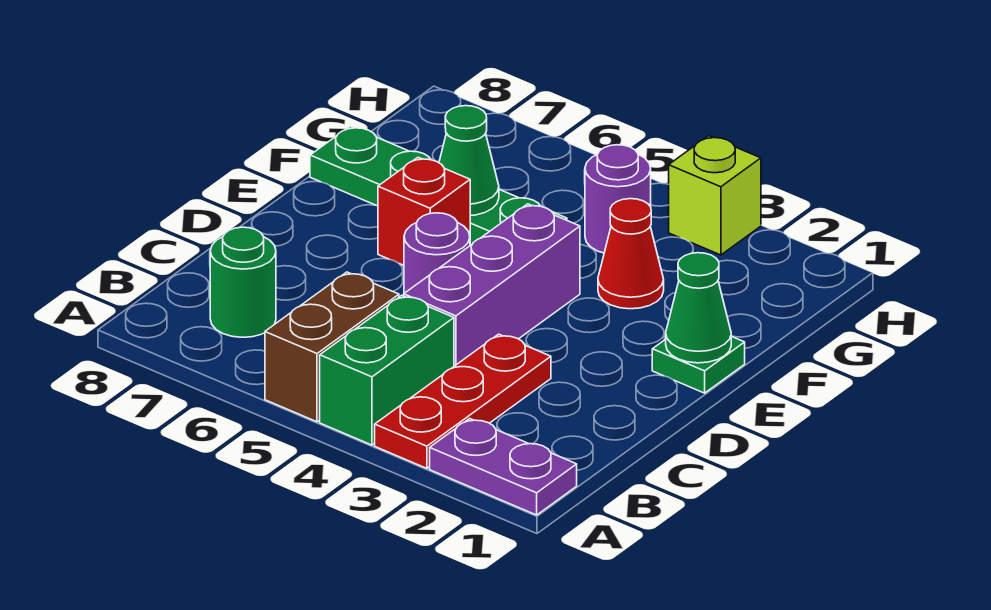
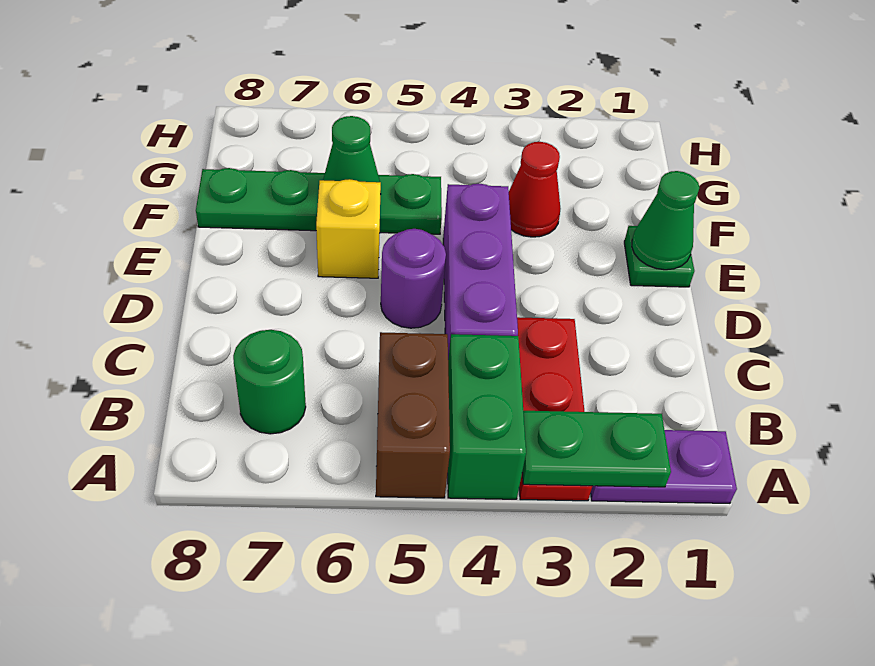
none -> green plate A2:A3 level 2
red brick E6 level 1 -> yellow brick E6 level 1
purple round brick G4 level 1 -> none
lime brick H3 level 1 -> none

